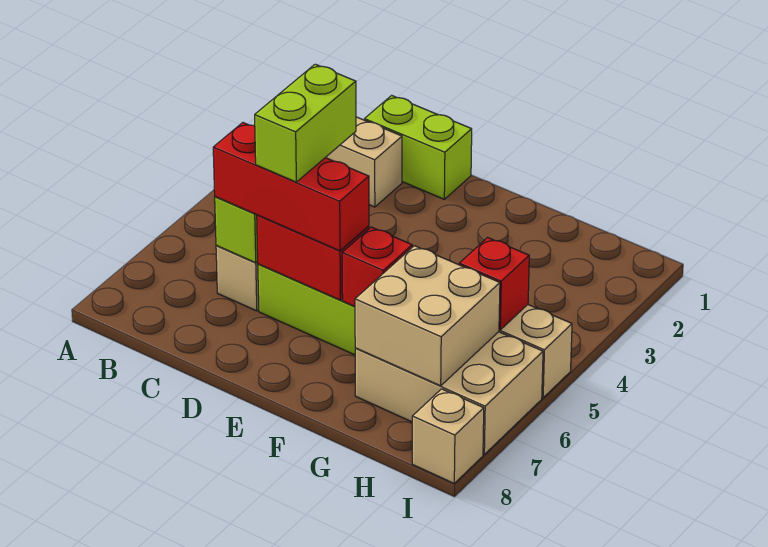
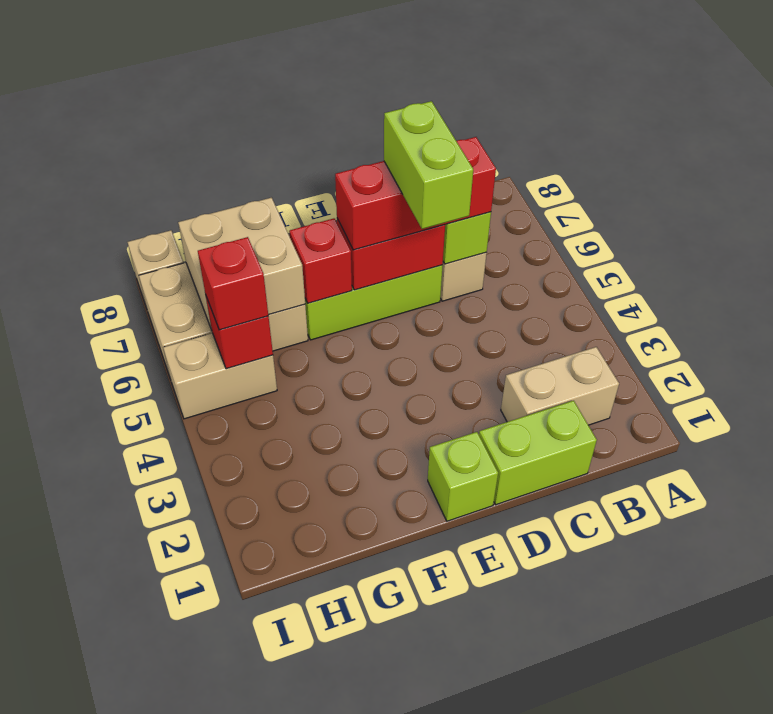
none -> lime brick E1 level 1
none -> red brick H5 level 3

